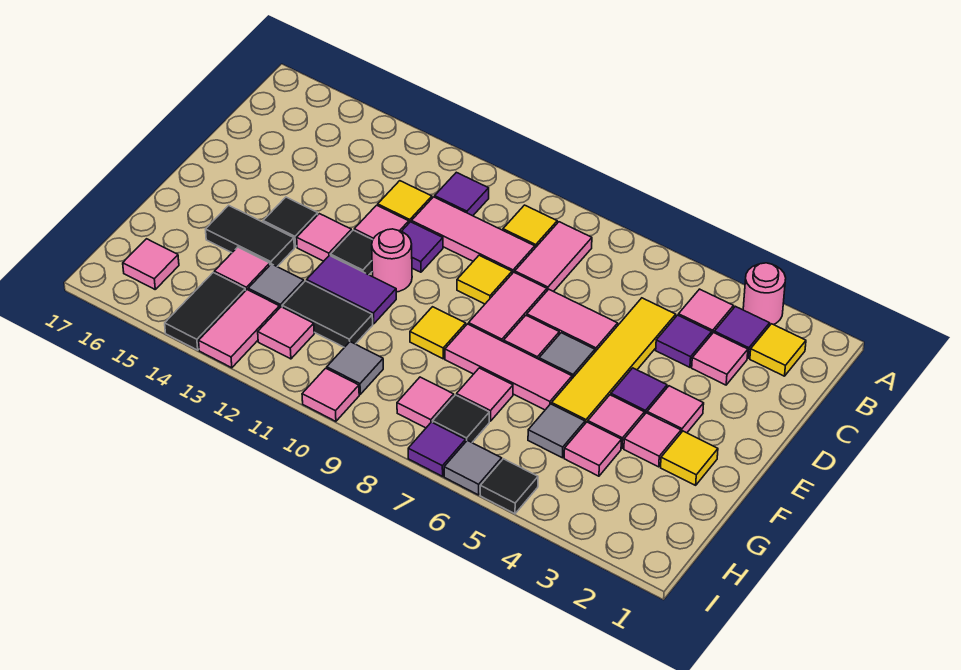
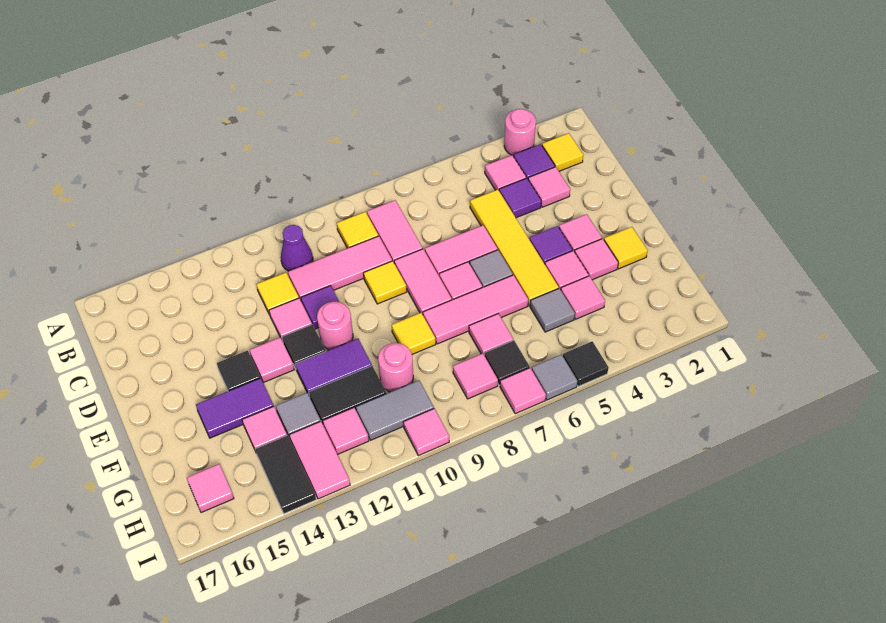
purple tile B11 level 1 -> purple cone B11 level 1
black tile F14:F15 level 1 -> purple tile F14:F15 level 1
none -> pink round brick G10 level 1
grey tile H10 level 1 -> grey tile H10:H11 level 1
purple tile I7 level 1 -> pink tile I7 level 1

